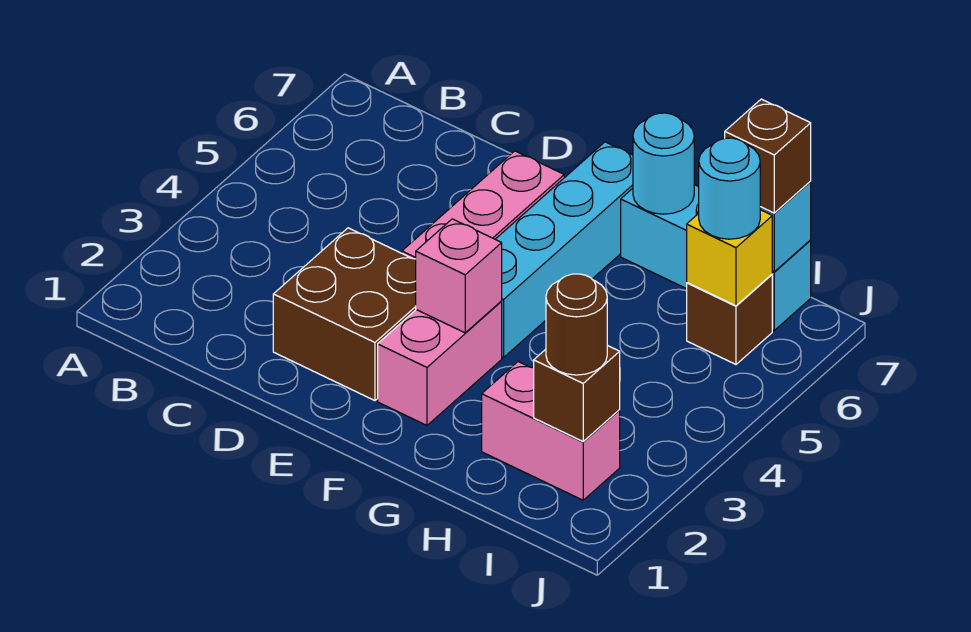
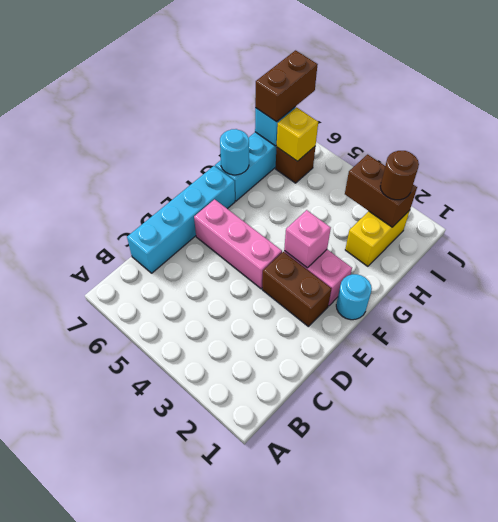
brown brick D2:E3 level 1 -> brown brick E2:E3 level 1
cyan brick F4:F7 level 1 -> cyan brick C7:F7 level 1
pink brick H2:I2 level 1 -> yellow brick H2:I2 level 1
brown brick I2 level 2 -> brown brick I2:I3 level 2
cyan round brick I6 level 3 -> cyan round brick F1 level 1
brown brick I7 level 3 -> brown brick I7:J7 level 3

